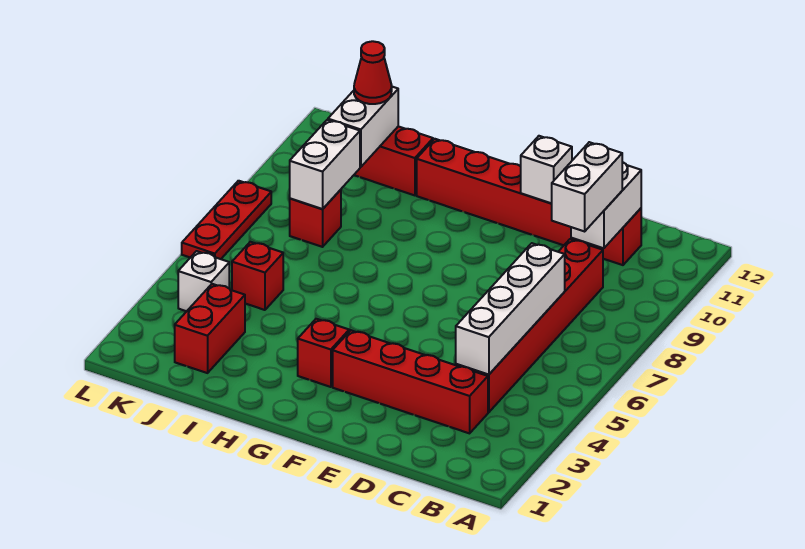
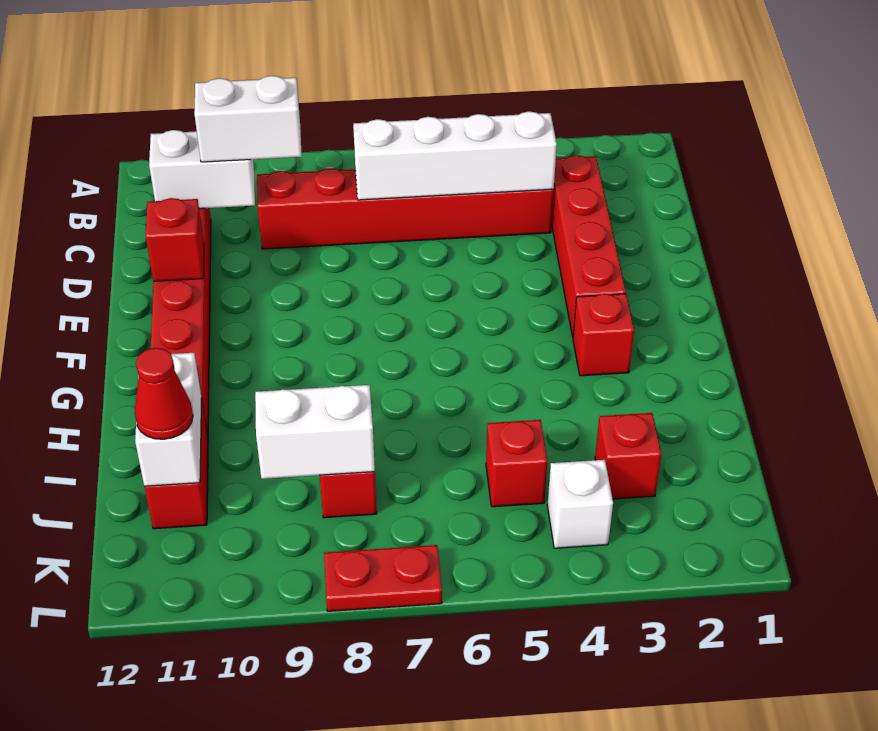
white brick E11 level 2 -> red brick E11 level 2
red brick J2:J3 level 1 -> red brick J3 level 1
white brick J10:J11 level 2 -> white brick I11:J11 level 2
red plate L6:L8 level 1 -> red plate L7:L8 level 1

